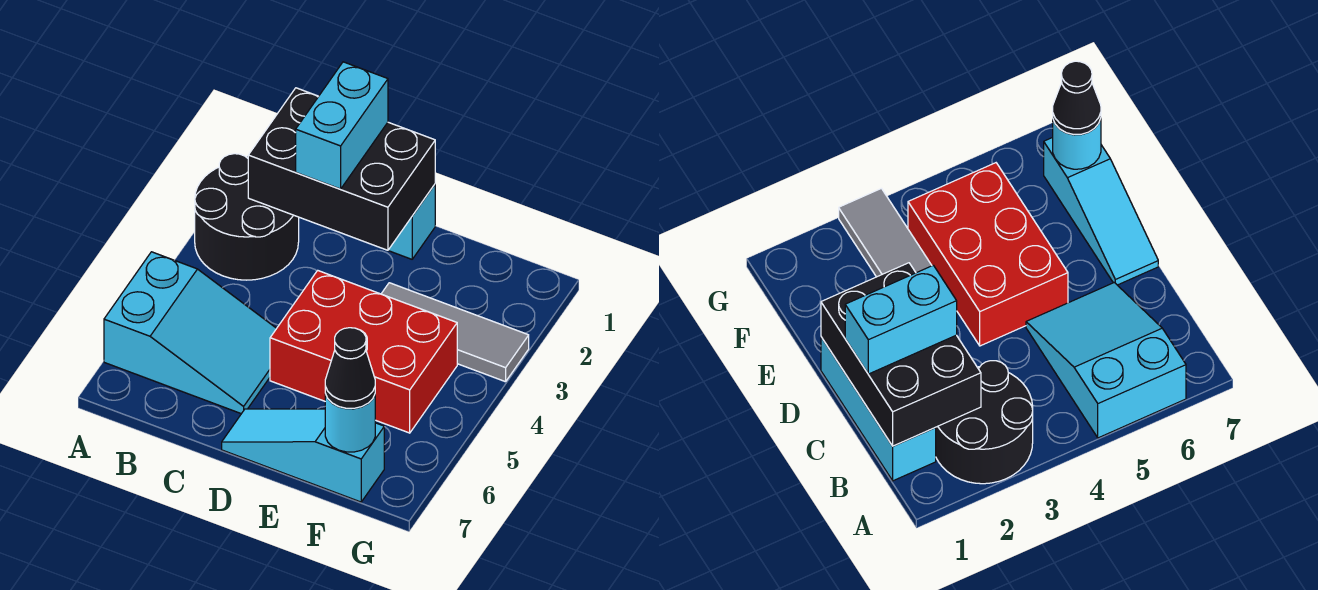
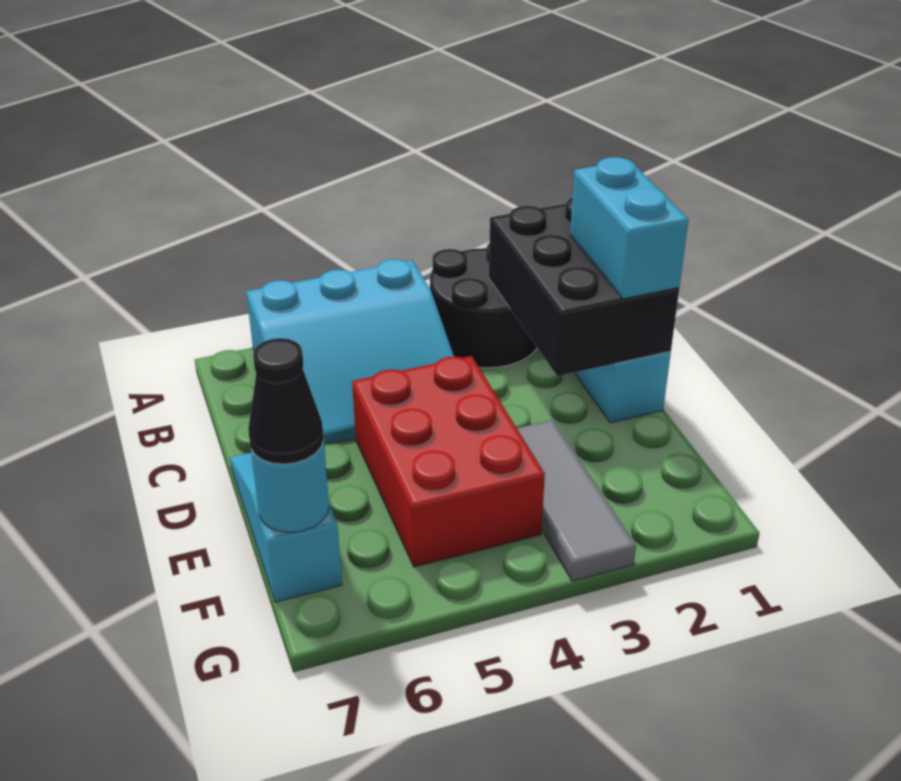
cyan slope A5:C6 level 1 top A -> cyan slope A4:C6 level 1 top A
cyan brick C1:C2 level 3 -> cyan brick C1:D1 level 3

